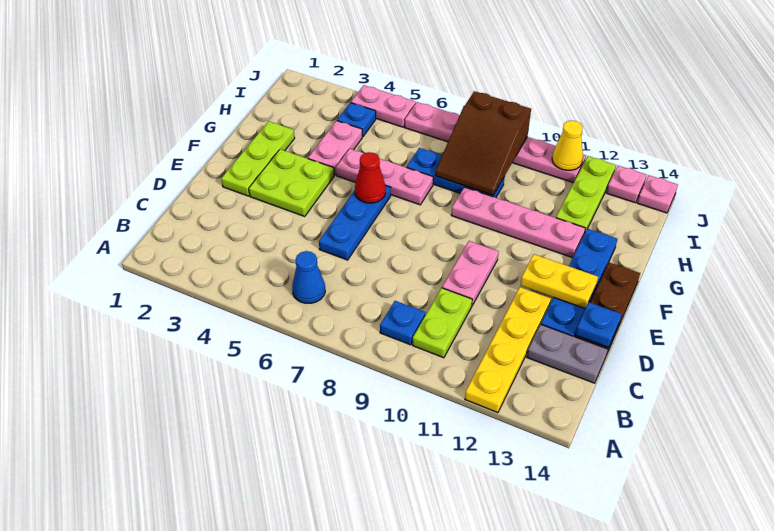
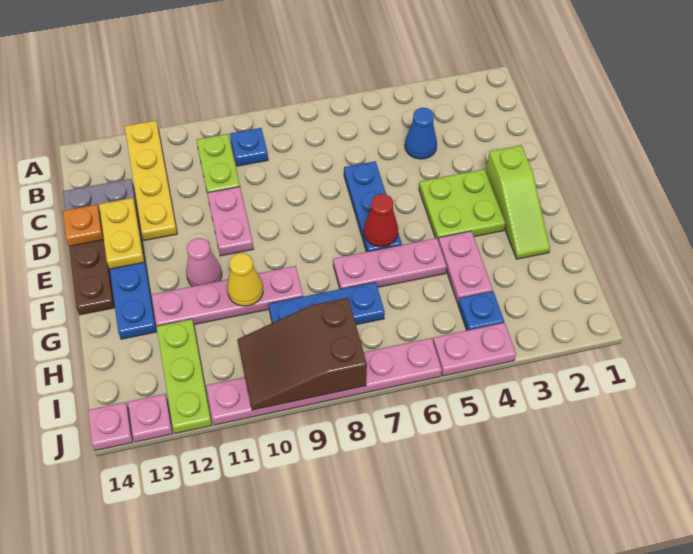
blue cone B6 level 1 -> blue cone C4 level 1
blue plate D14 level 2 -> orange plate D14 level 2
lime plate E2:G2 level 1 -> lime slope E2:G2 level 1 top E
yellow plate E12:E13 level 2 -> yellow plate D13:E13 level 2
none -> pink cone F11 level 1
brown slope H8:J9 level 2 top J -> brown slope I8:J10 level 2 top 8
yellow cone J11 level 2 -> yellow cone G10 level 2

